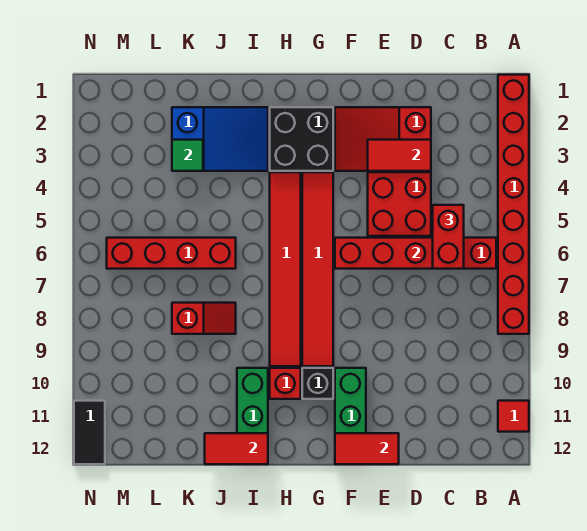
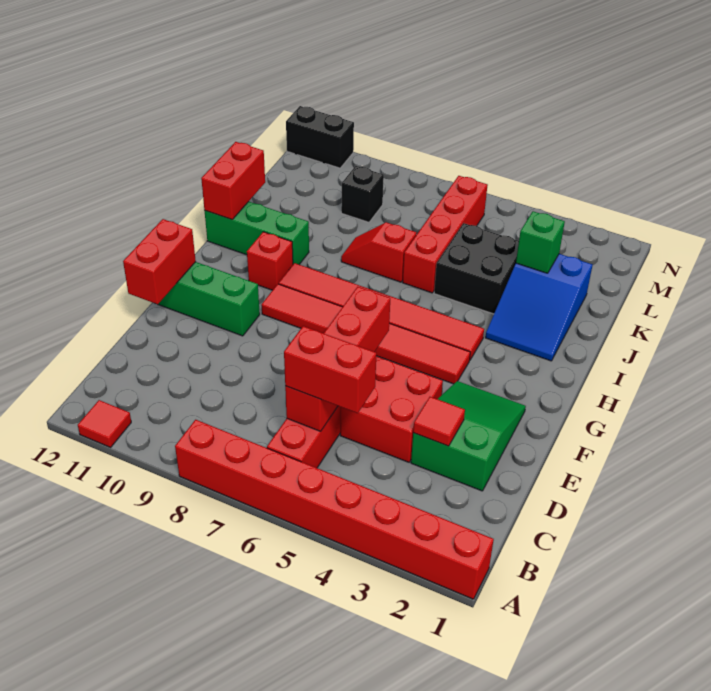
red slope D2:F3 level 1 top D -> green slope D2:F3 level 1 top D
red tile D3:E3 level 2 -> red tile D3 level 2
red tile E12:F12 level 2 -> red brick E12:F12 level 2
black brick G2:H3 level 1 -> black brick J4:K5 level 1
black brick G10 level 1 -> black brick L9 level 1
red tile I12:J12 level 2 -> red brick I12:J12 level 2
red slope J8:K8 level 1 top K -> red slope J7:J8 level 1 top 7
green tile K3 level 2 -> green brick K3 level 2
black tile N11:N12 level 1 -> black brick N11:N12 level 1

